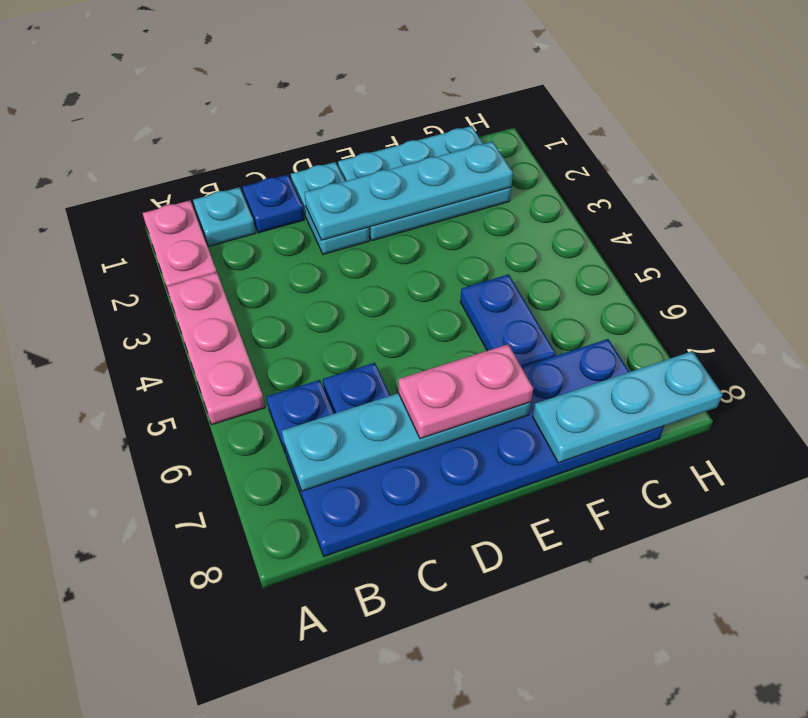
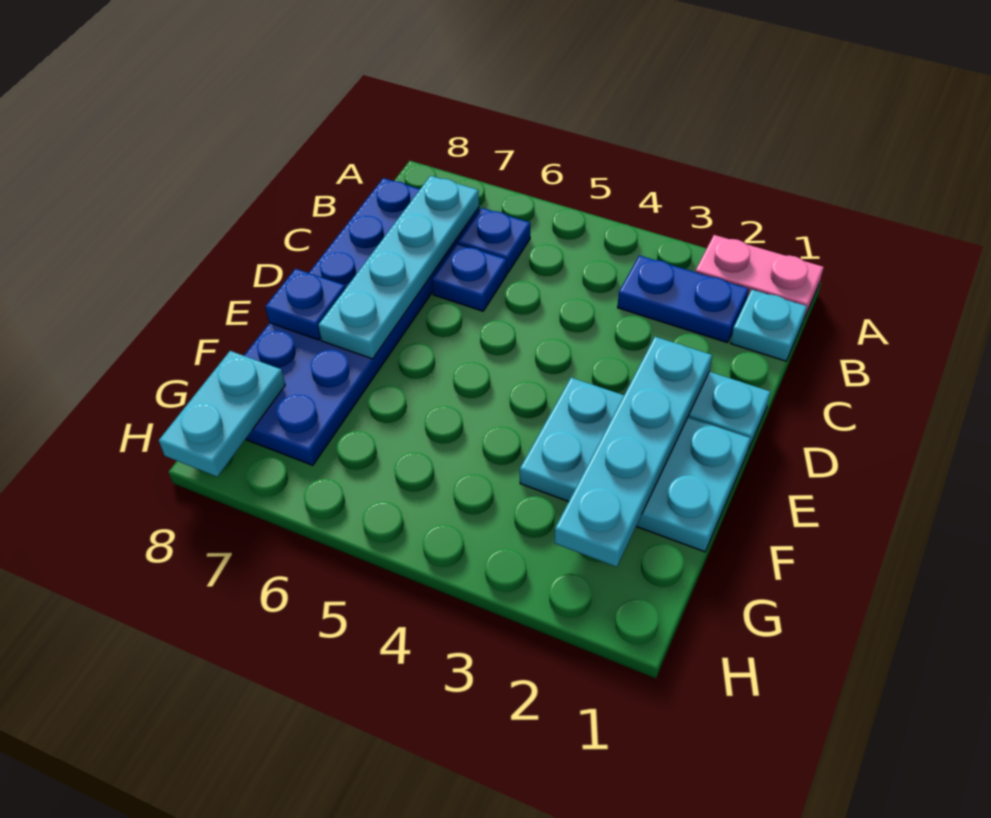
pink plate A3:A5 level 1 -> none
blue plate C1 level 1 -> blue plate E8 level 2
pink plate D7:E7 level 3 -> none
cyan plate E1:G2 level 1 -> cyan plate E1:F3 level 1
blue plate F5:F6 level 1 -> blue plate B2:B3 level 1
cyan plate F8:H8 level 2 -> cyan plate G8:H8 level 2

